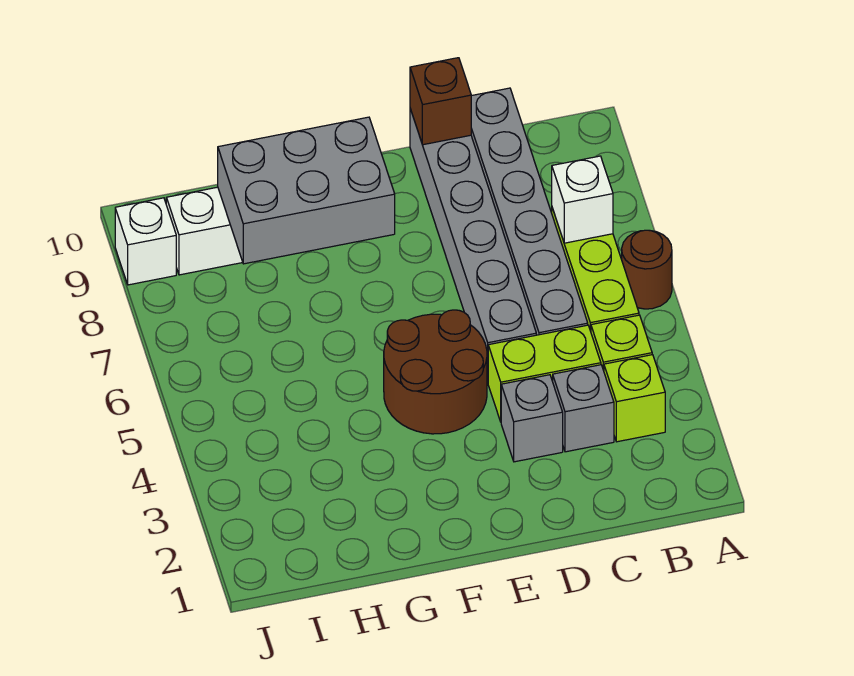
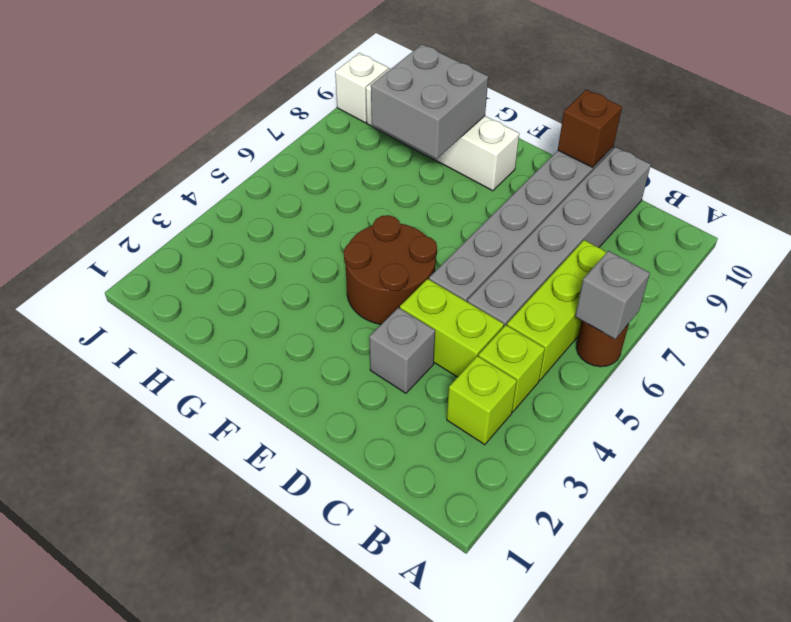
white brick B7 level 2 -> none
grey brick C3 level 1 -> grey brick A6 level 2
grey brick F8:H9 level 2 -> grey brick G8:H9 level 2

